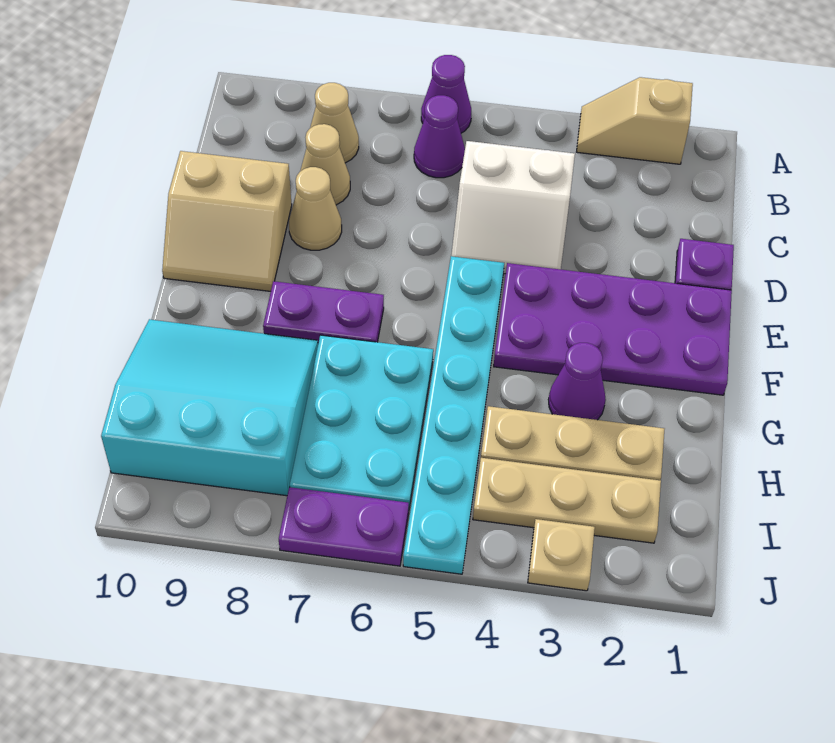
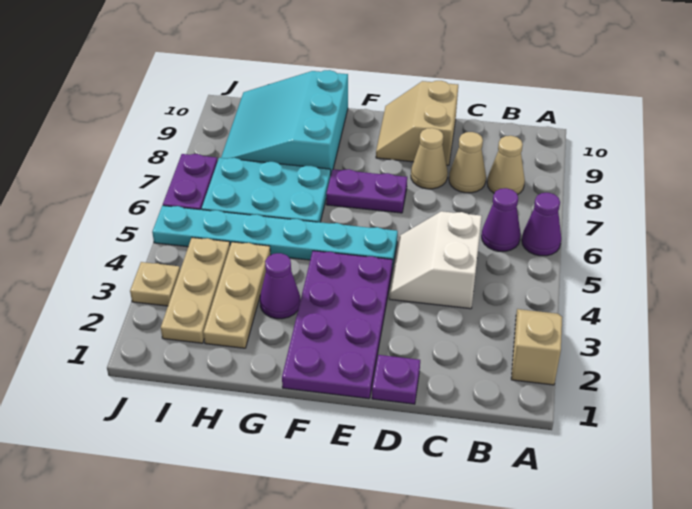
purple plate F7:F8 level 1 -> purple plate E7:F7 level 1
cyan slope G8:I10 level 1 top I -> cyan slope G8:I10 level 1 top G

